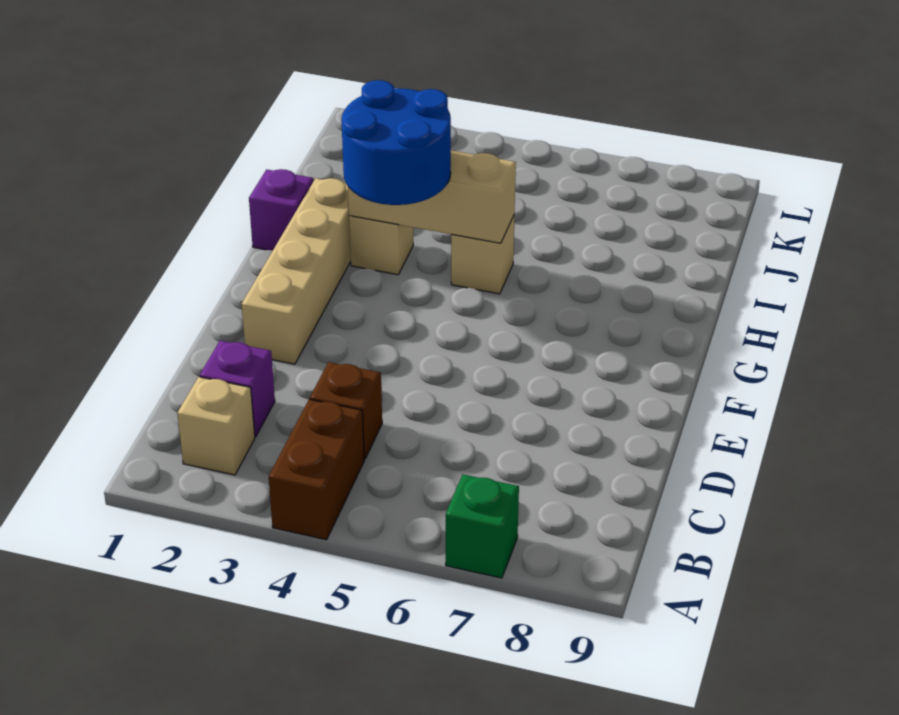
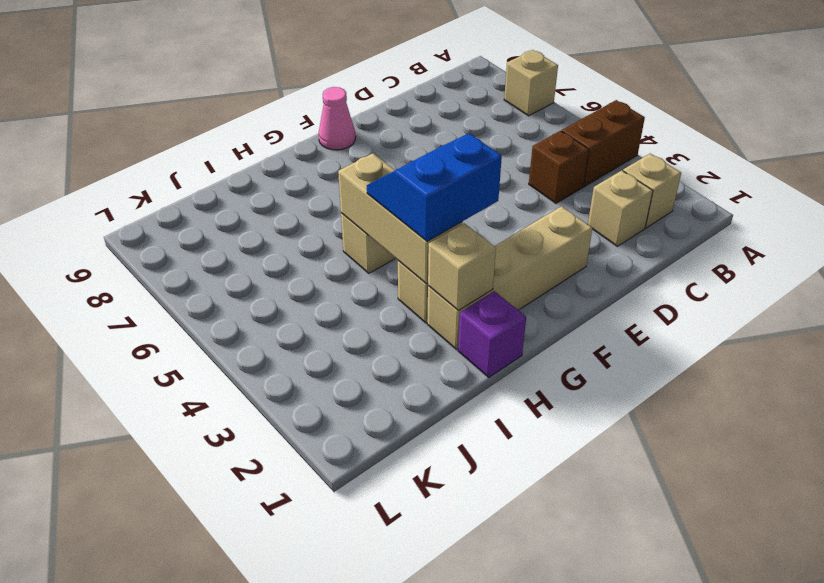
green brick A7 level 1 -> tan brick A7 level 1
purple brick C2 level 1 -> tan brick C2 level 1
none -> pink cone F9 level 1
blue round brick G3:H4 level 3 -> blue slope G3:H4 level 3 top 3
none -> tan brick H2 level 2

